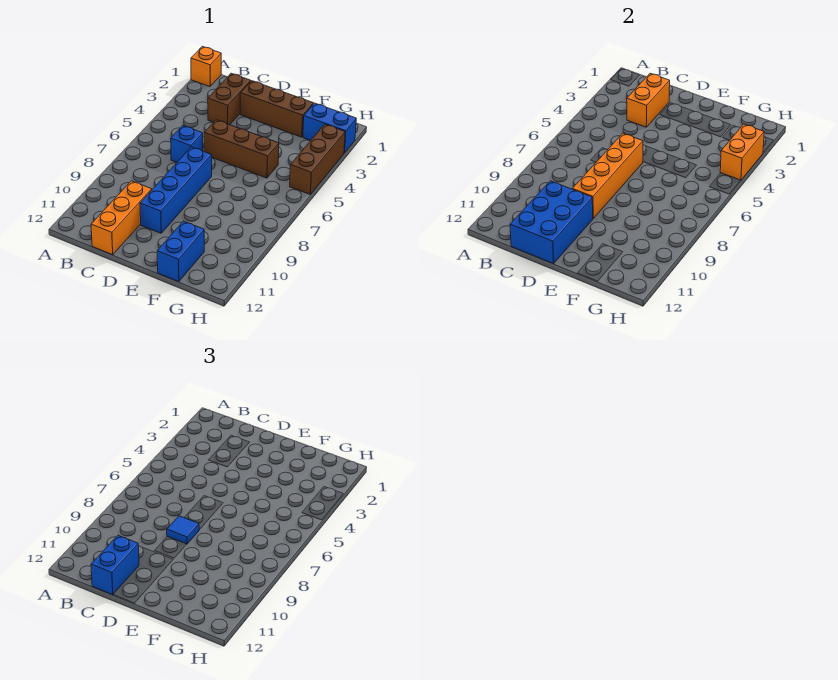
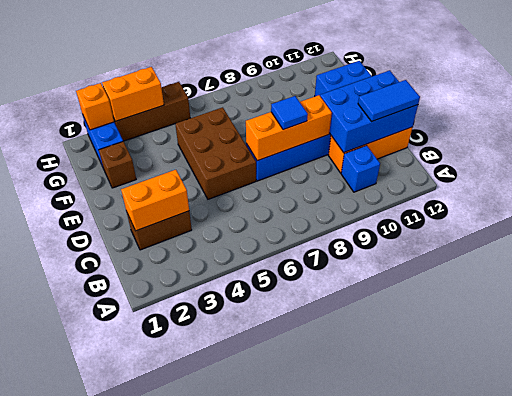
orange brick A1 level 1 -> orange brick H2 level 2
blue brick C6 level 1 -> blue brick B10 level 1
blue brick C11:C12 level 3 -> blue tile C11:C12 level 3
brown brick D2:F2 level 1 -> brown brick F2 level 1
brown brick D5:F5 level 1 -> brown brick D5:F6 level 1
orange brick D6:D9 level 2 -> orange brick D7:D9 level 2

